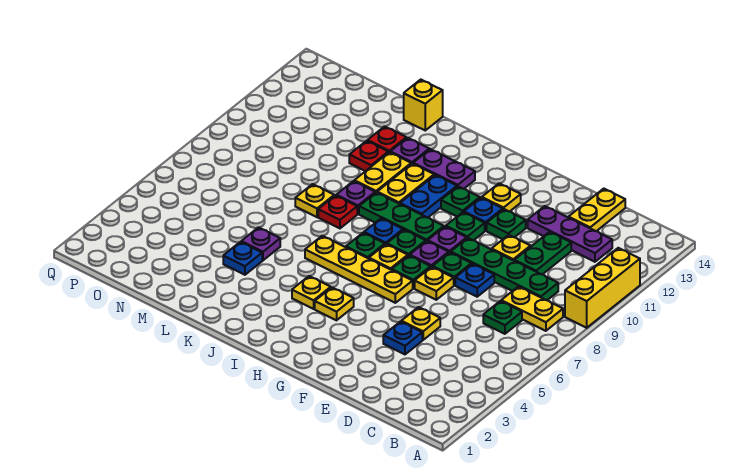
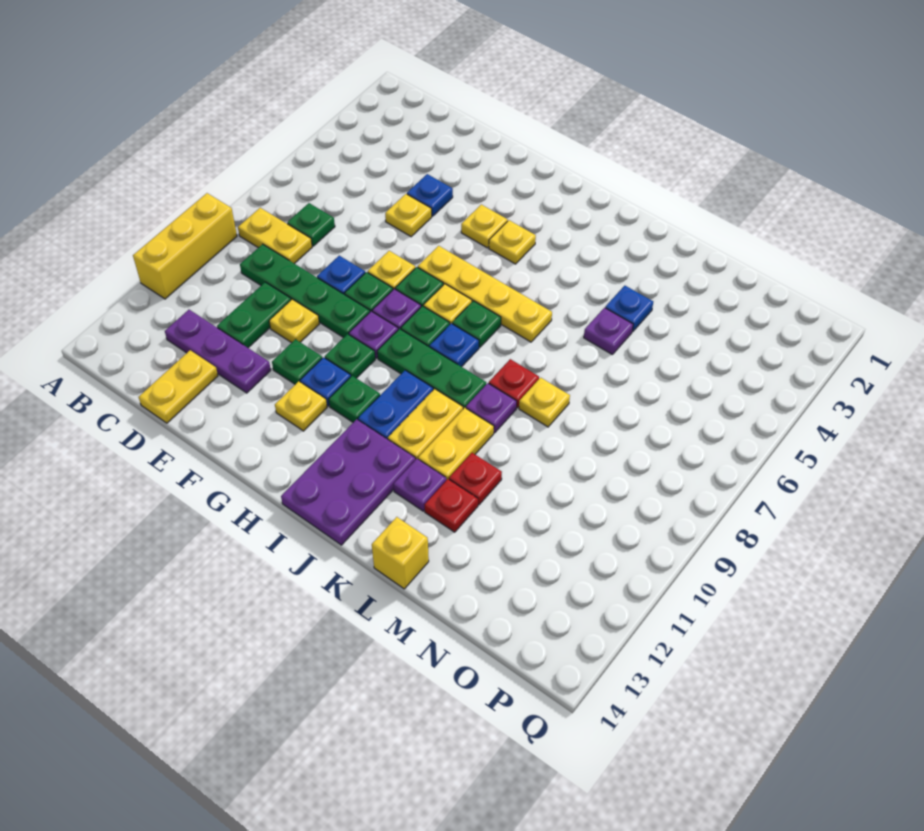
yellow plate I4 level 1 -> yellow plate G4 level 1
purple plate I12:J12 level 1 -> purple plate I12:J14 level 1

